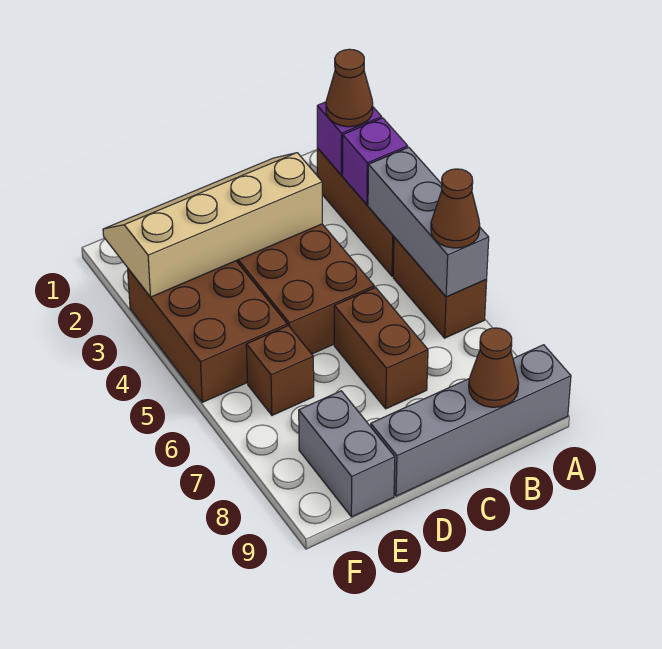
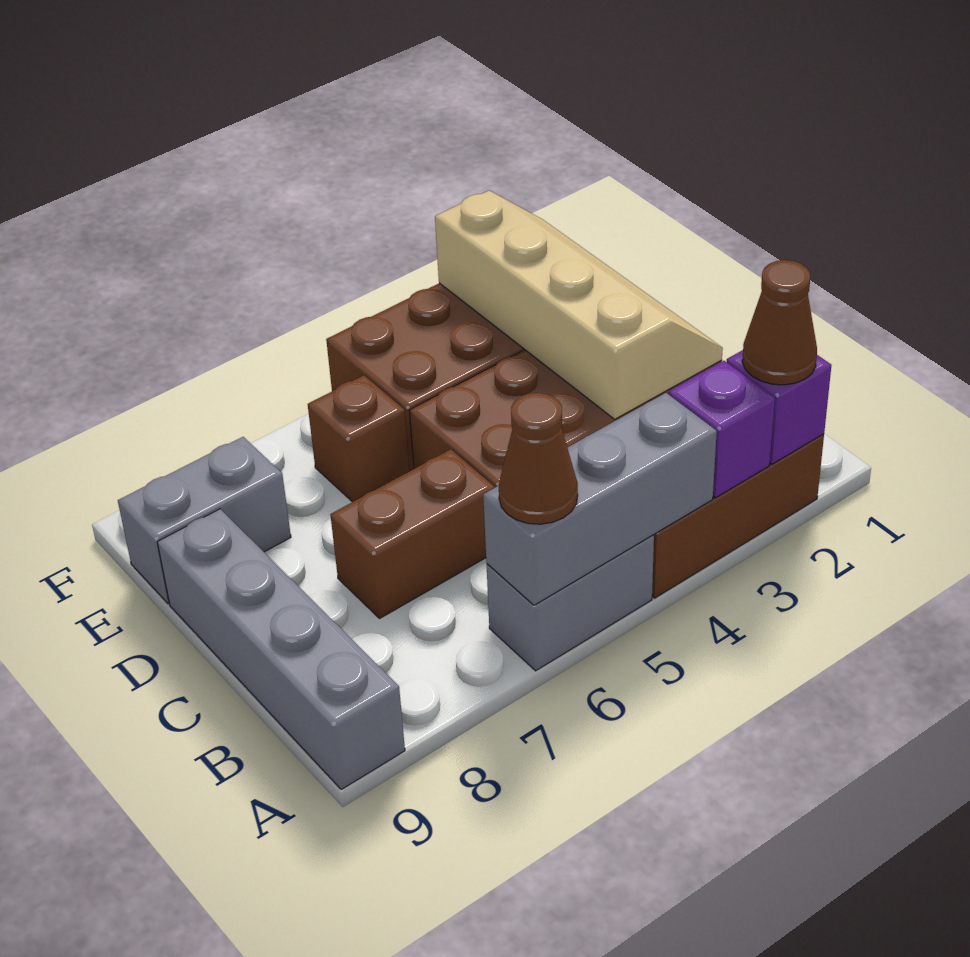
brown brick A5:A6 level 1 -> grey brick A5:A6 level 1
brown cone B9 level 2 -> none

